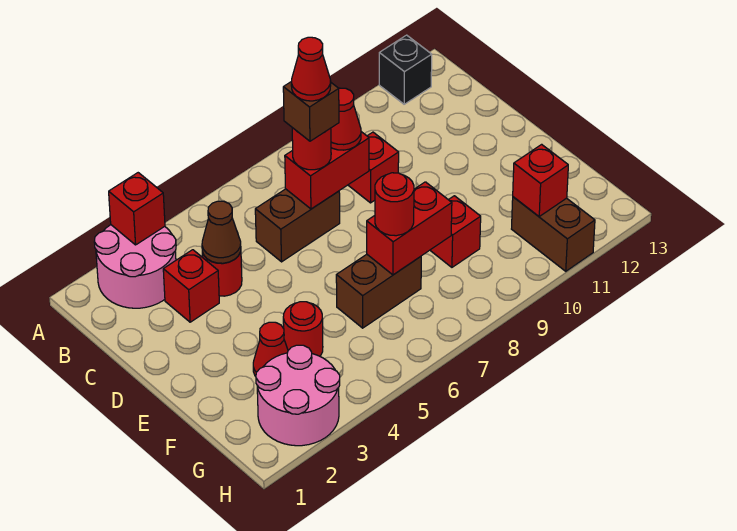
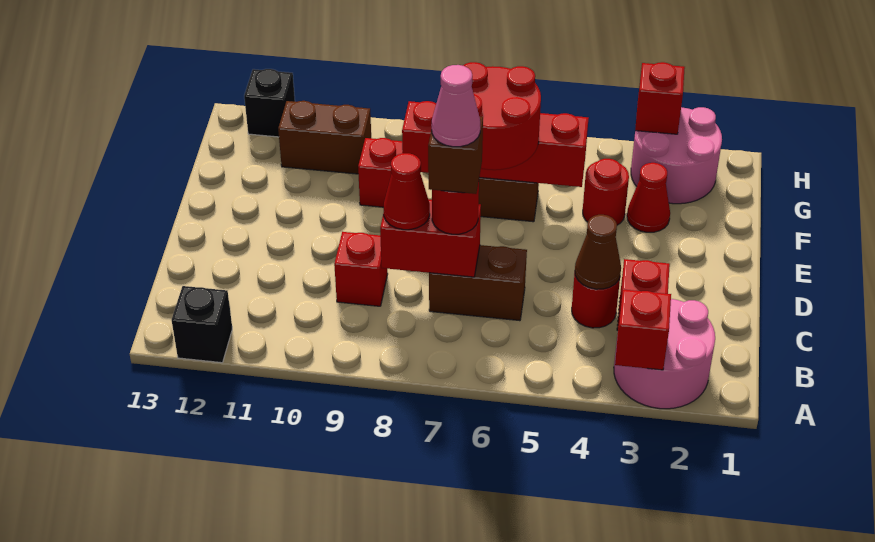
red cone C7 level 5 -> pink cone C7 level 5
red brick F7:F8 level 2 -> red brick F5:F8 level 2
red round brick F7 level 3 -> red round brick E6:F7 level 3
brown brick G11:H11 level 1 -> brown brick G10:G11 level 1
red brick G11 level 2 -> red brick H3 level 2
none -> black brick H12 level 1

